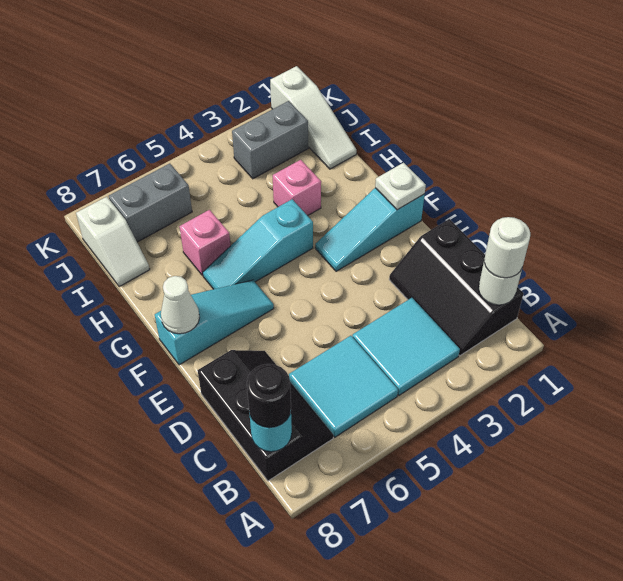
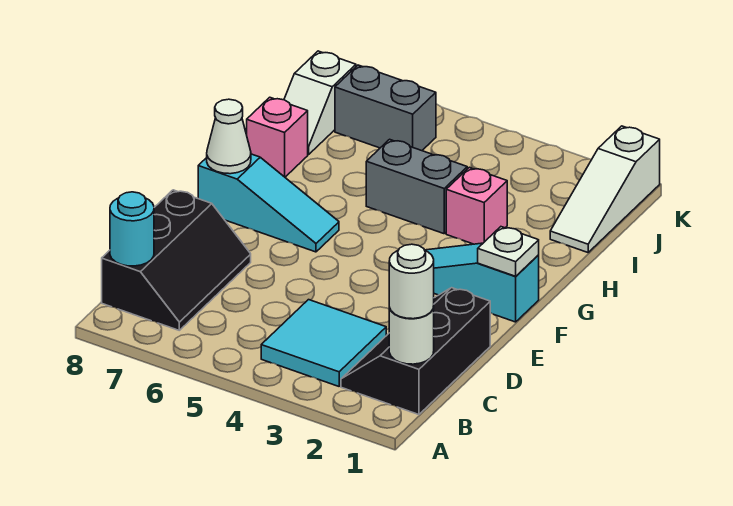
cyan tile B5:C6 level 1 -> none
black round brick B8 level 3 -> none
cyan slope G4:G6 level 1 top 4 -> none
pink brick H6 level 1 -> pink brick H8 level 1
grey brick J2:J3 level 1 -> grey brick H4:H5 level 1

